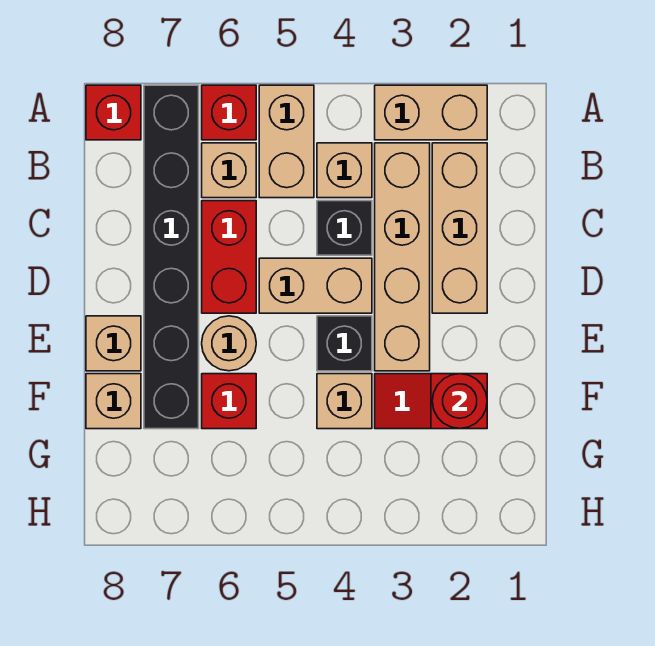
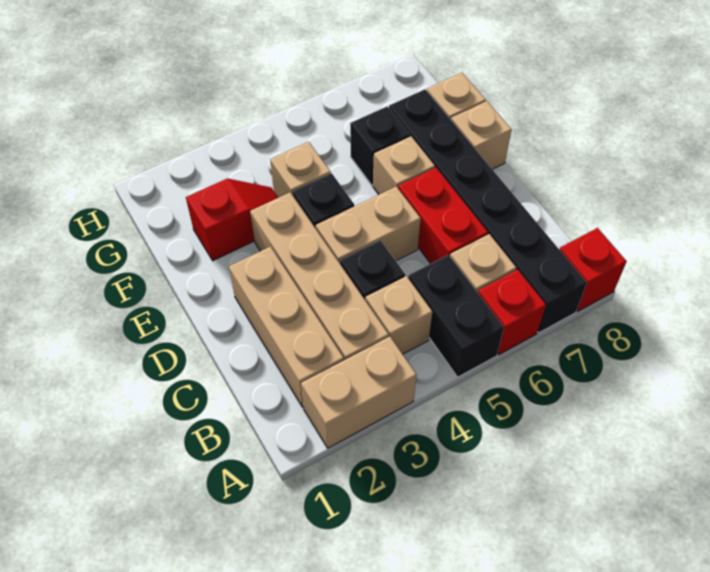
tan brick A5:B5 level 1 -> black brick A5:B5 level 1
tan round brick E6 level 1 -> tan brick E6 level 1
red round brick F2 level 2 -> none
red brick F6 level 1 -> black brick F6 level 1

